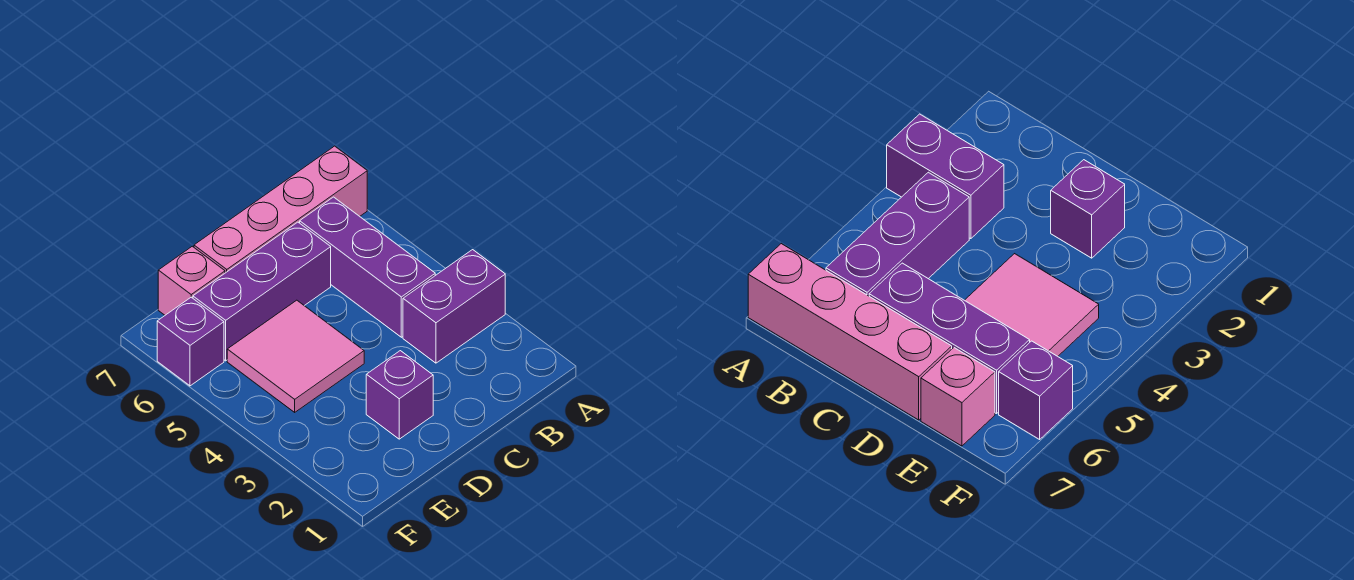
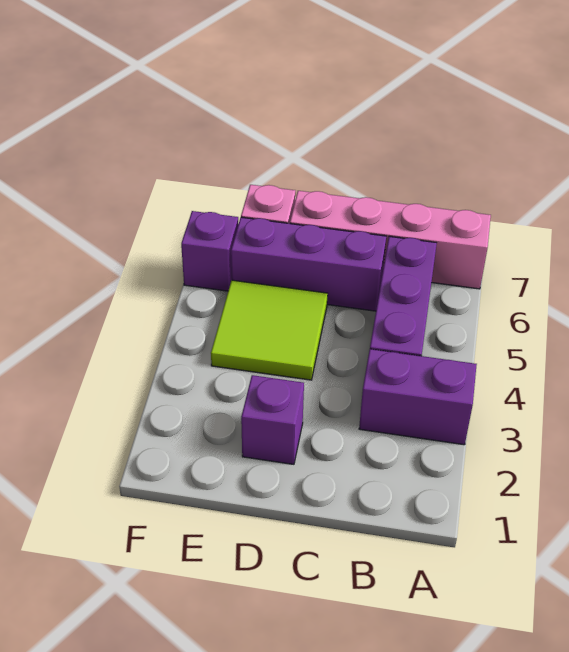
pink tile D4:E5 level 1 -> lime tile D4:E5 level 1

